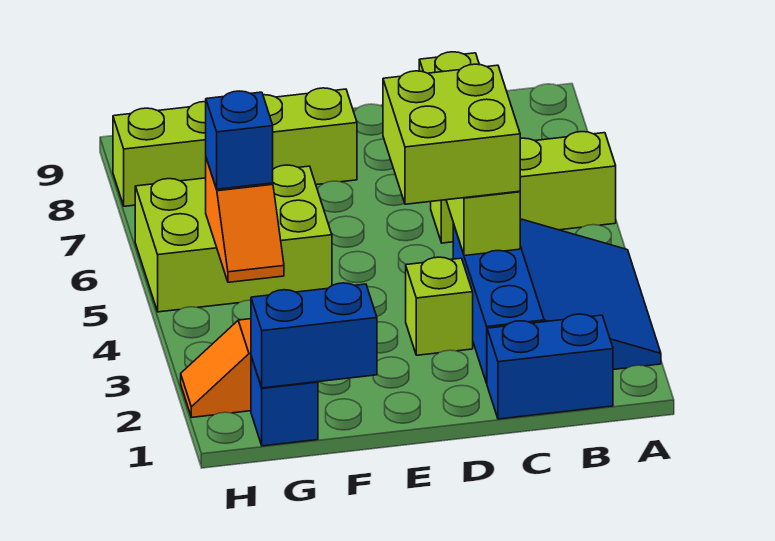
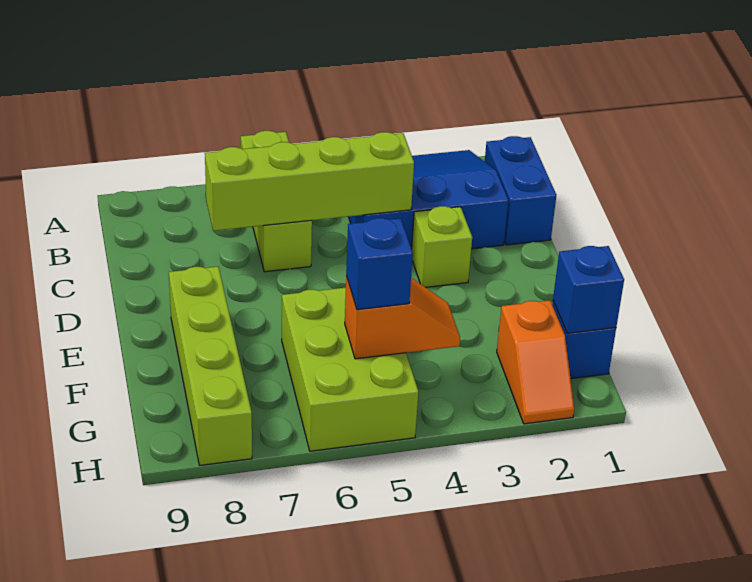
lime brick C4:D5 level 3 -> none
blue brick F1:G1 level 2 -> blue brick G1 level 2

